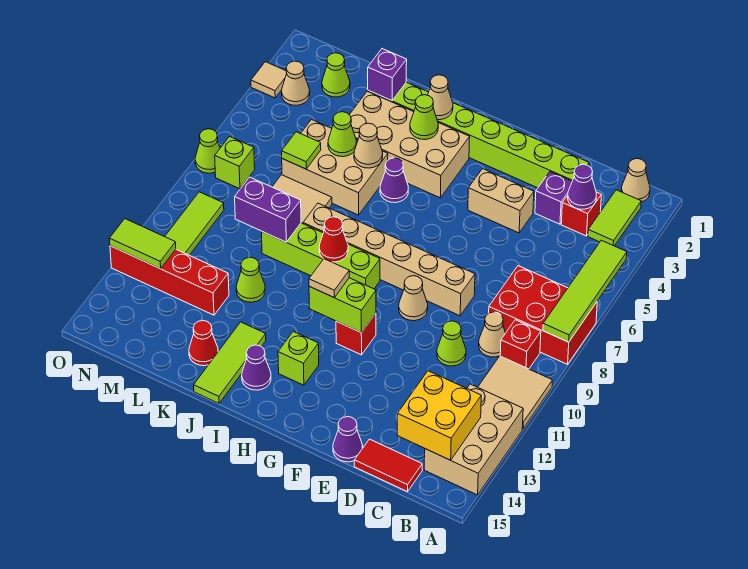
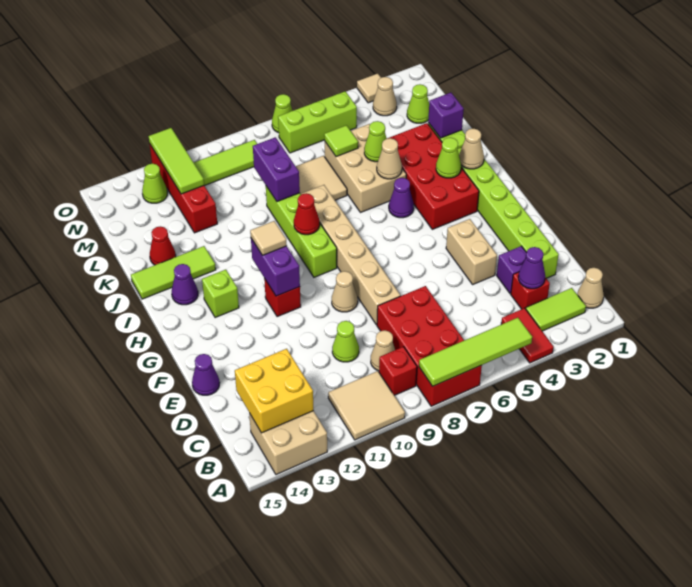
red brick A7:C8 level 1 -> red brick A7:D8 level 1
tan brick A12:B14 level 1 -> tan brick A13:B14 level 1
red tile C15:D15 level 1 -> red tile A4:B4 level 1
lime brick G11:H11 level 2 -> purple brick G11:H11 level 2
tan brick H3:K4 level 1 -> red brick H3:K4 level 1
lime cone K11 level 1 -> lime cone N13 level 1
lime brick N7 level 1 -> lime brick N5:N7 level 1
lime tile N12:O12 level 2 -> lime tile M12:O12 level 2

